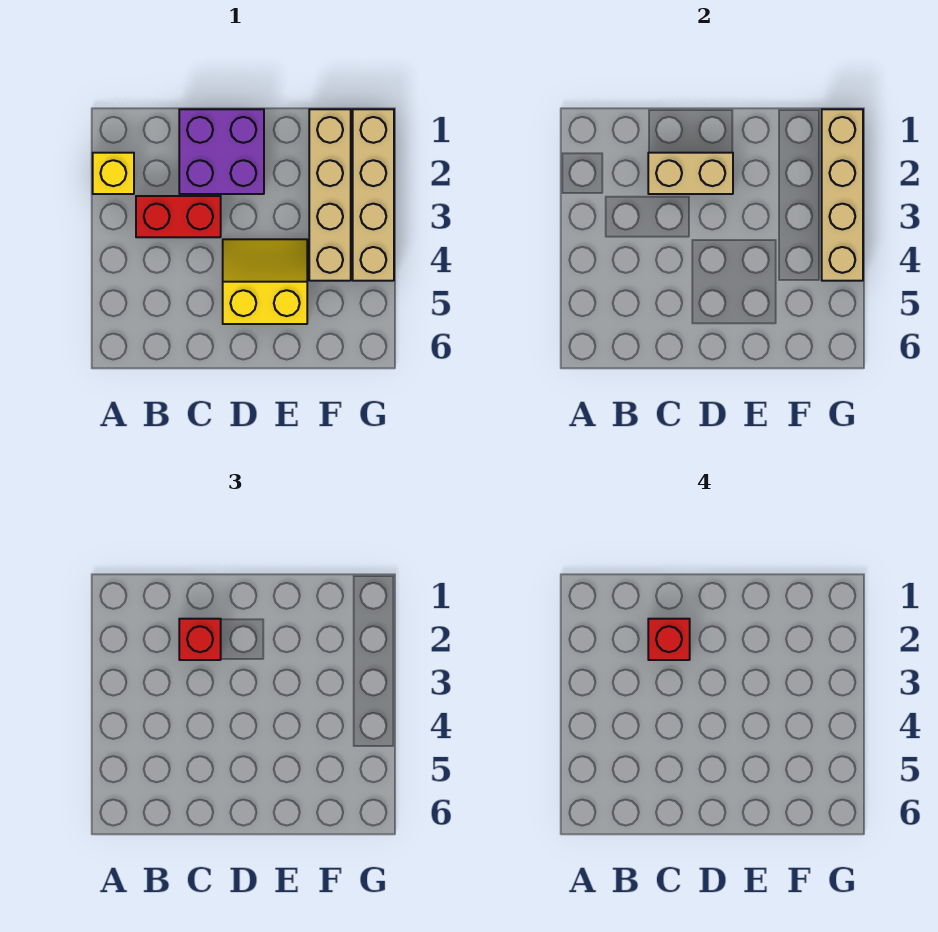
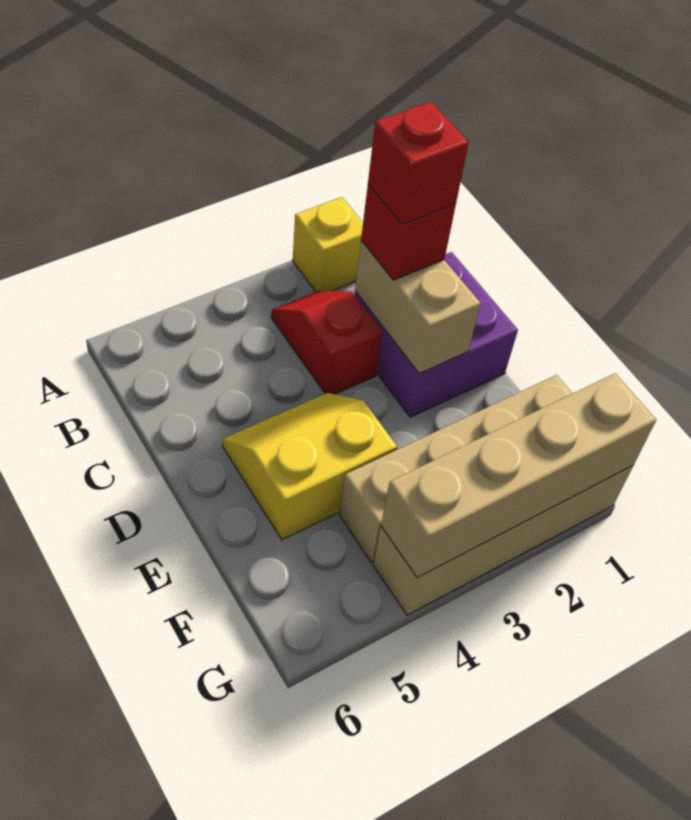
red brick B3:C3 level 1 -> red slope B3:C3 level 1 top C
yellow slope D4:E5 level 1 top 5 -> yellow slope D4:E5 level 1 top E

